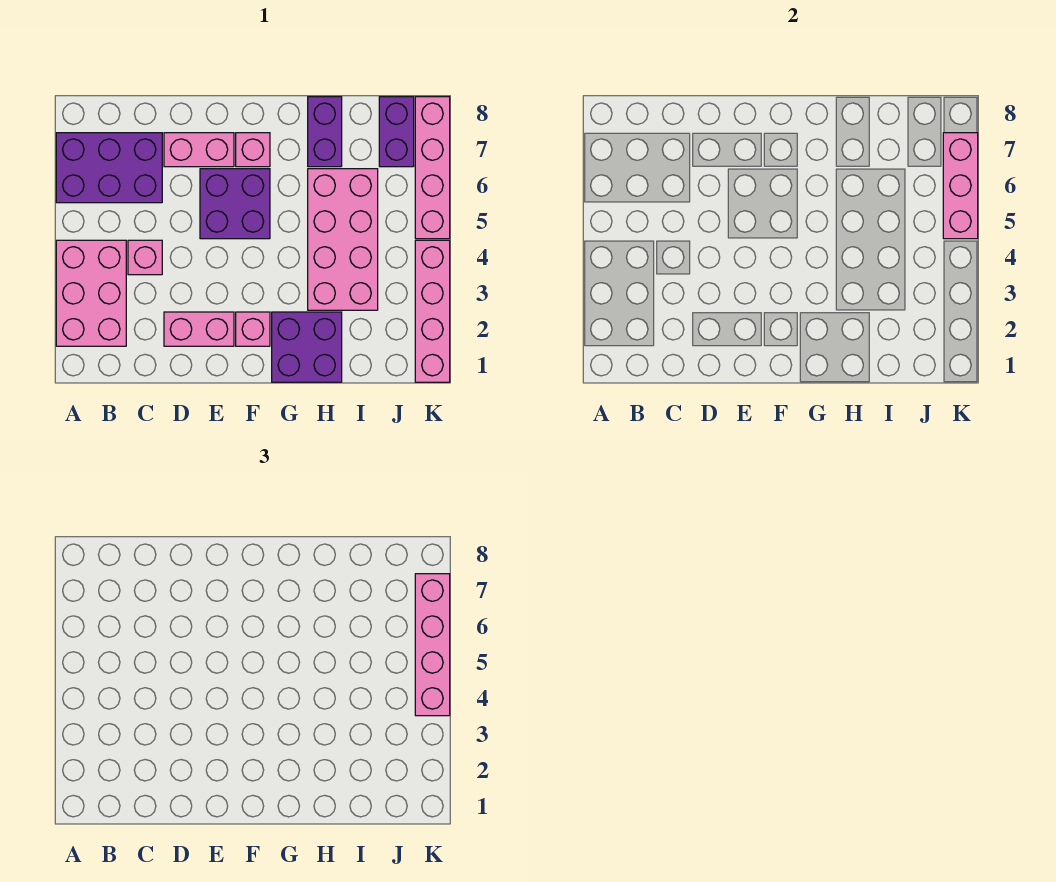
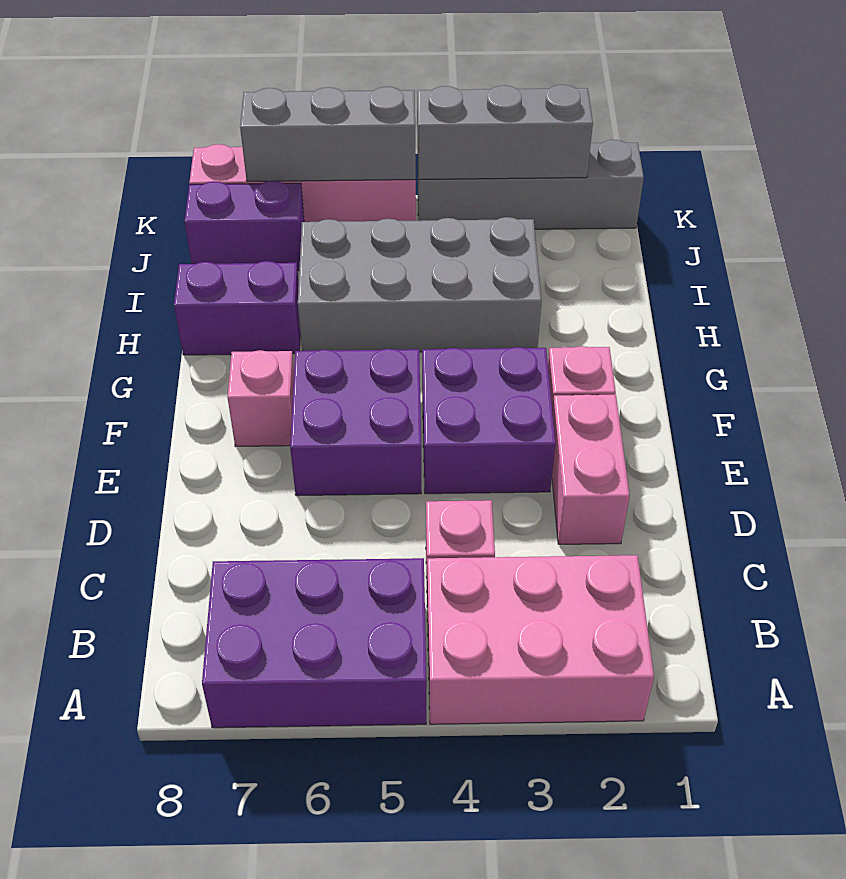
purple brick A6:C7 level 1 -> purple brick A5:B7 level 1
pink brick D7:E7 level 1 -> none
purple brick G1:H2 level 1 -> purple brick E3:F4 level 1
pink brick H3:I6 level 1 -> grey brick H3:I6 level 1
pink brick K1:K4 level 1 -> grey brick K1:K4 level 1
none -> grey brick K2:K4 level 2
pink brick K4:K7 level 3 -> none
pink brick K5:K7 level 2 -> grey brick K5:K7 level 2

